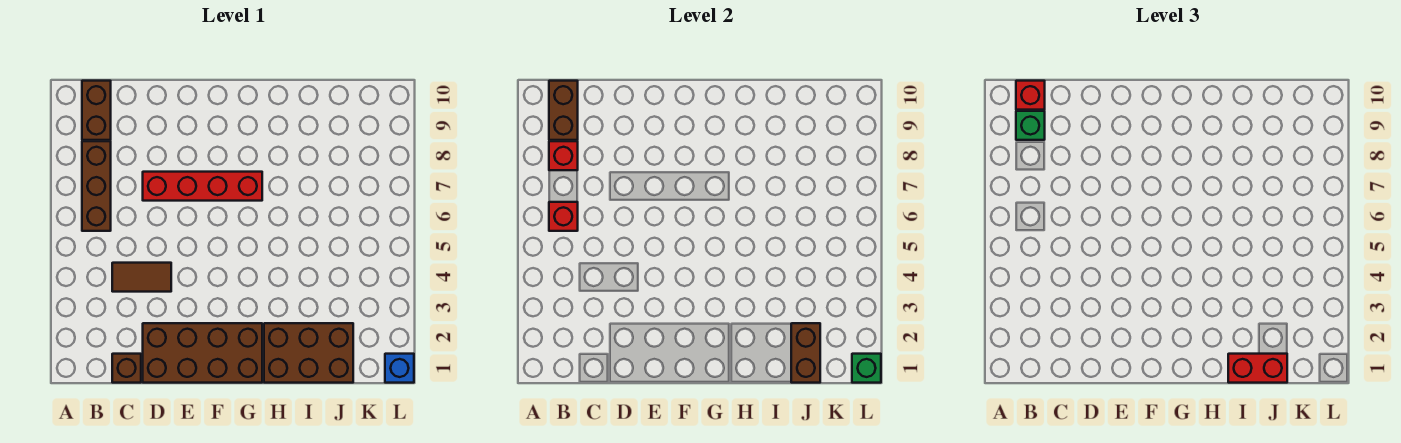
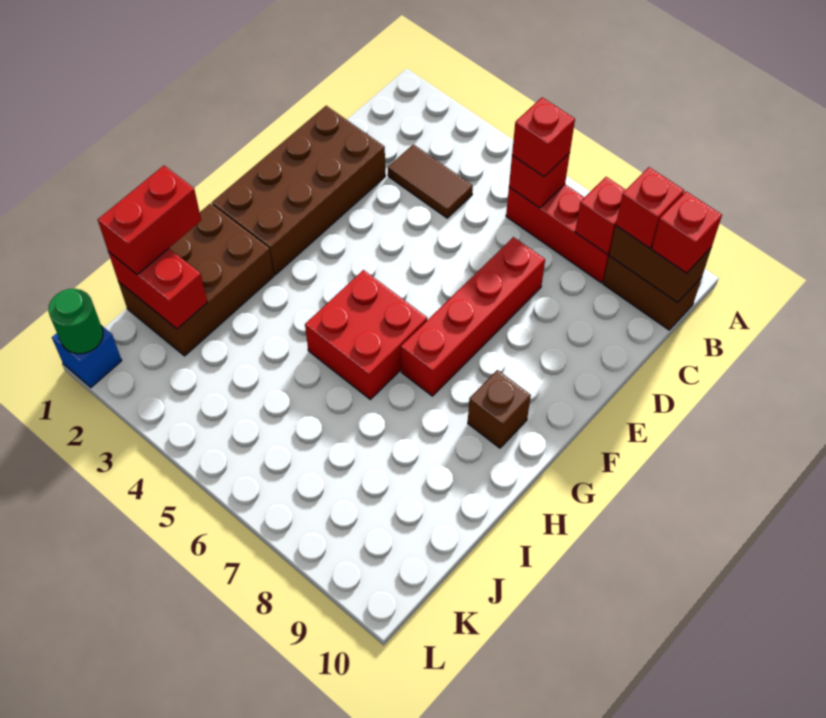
brown brick B6:B8 level 1 -> red brick B6:B8 level 1
none -> red brick B6 level 3
green brick B9 level 3 -> red brick B9 level 3
brown brick C1 level 1 -> brown brick G9 level 1
brown tile C4:D4 level 1 -> brown tile C3:C4 level 1
none -> red brick G5:H6 level 1
brown brick J1:J2 level 2 -> red brick J1:J2 level 2
green brick L1 level 2 -> green round brick L1 level 2

